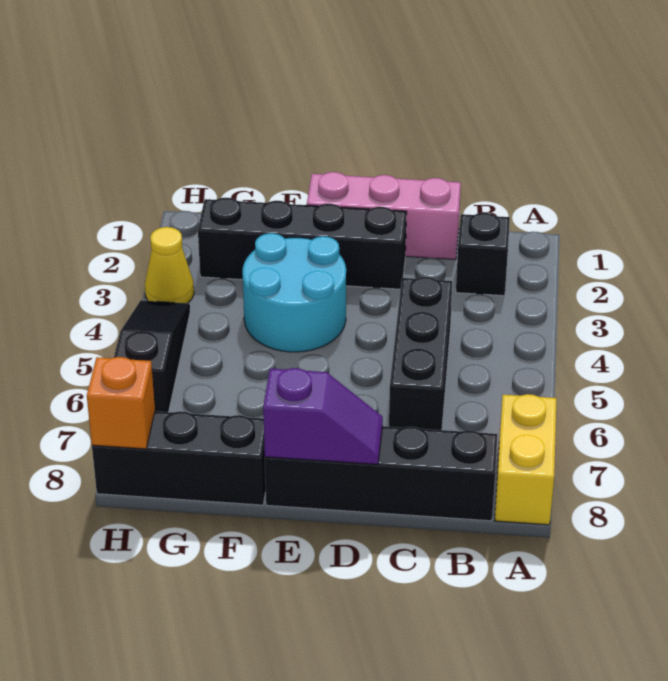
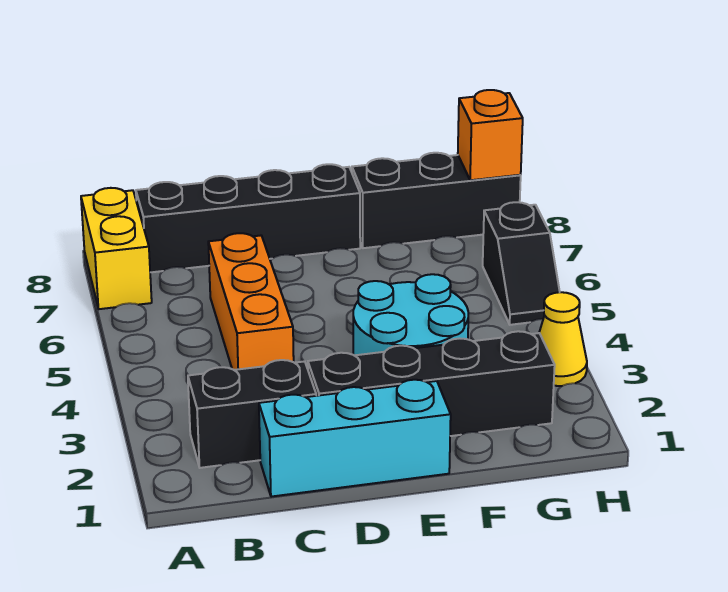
black brick B2 level 1 -> black brick B2:C2 level 1
pink brick C1:E1 level 1 -> cyan brick C1:E1 level 1
black brick C4:C6 level 1 -> orange brick C4:C6 level 1
purple slope D8:E8 level 2 top E -> none
black slope H4:H6 level 1 top 6 -> black slope H5:H6 level 1 top 6

